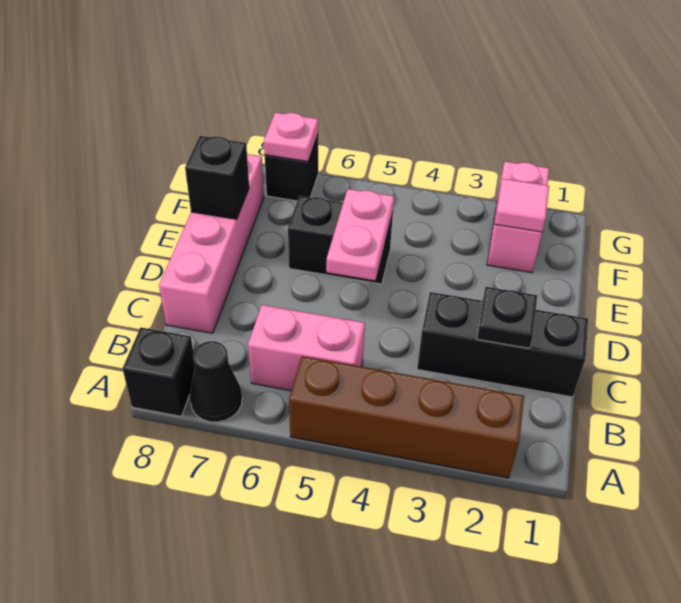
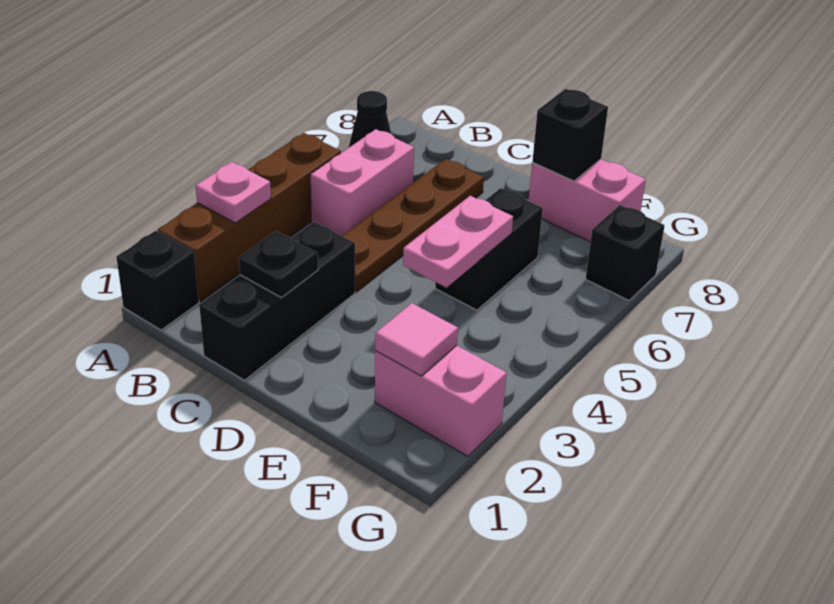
black brick A8 level 1 -> black brick A1 level 1
none -> brown plate C4:C7 level 1
pink brick C8:F8 level 1 -> pink brick E8:F8 level 1
pink plate D5:E5 level 2 -> pink plate E4:E5 level 2
pink plate G7 level 2 -> pink plate A3 level 2

